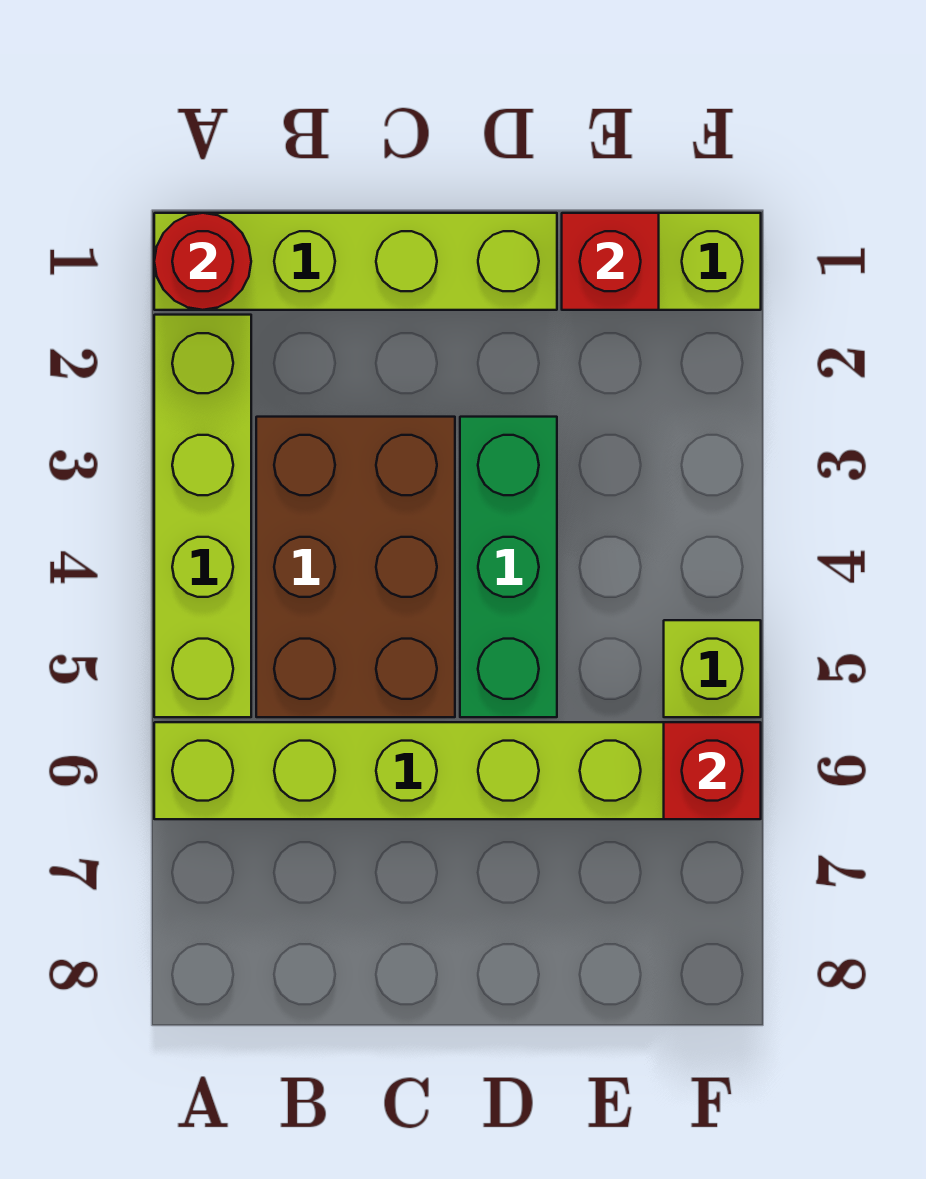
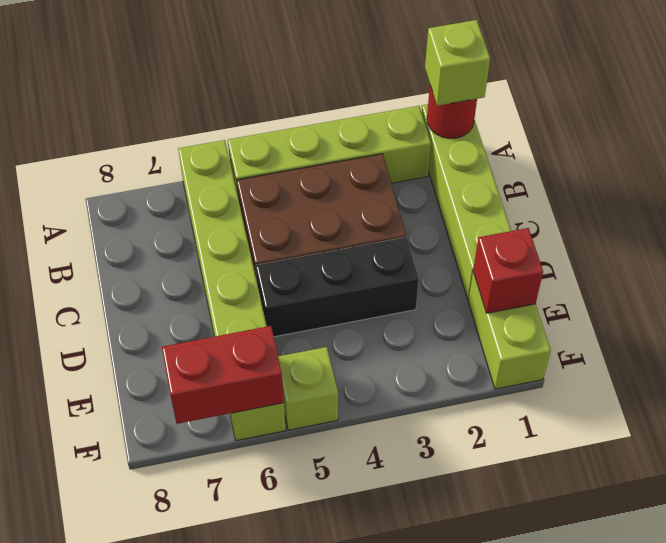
none -> lime brick A1 level 3
green brick D3:D5 level 1 -> black brick D3:D5 level 1
red brick F6 level 2 -> red brick F6:F7 level 2

